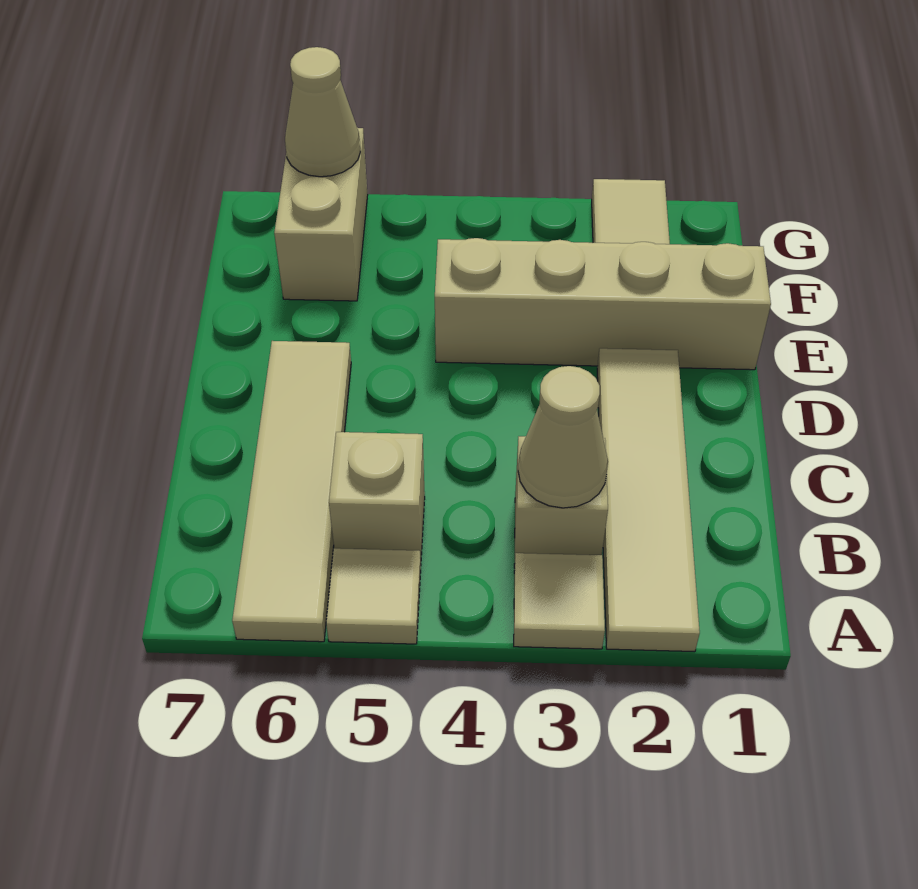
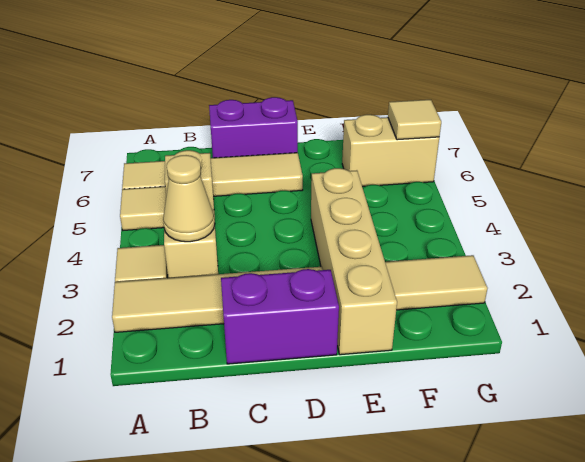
none -> purple brick C1:D1 level 1
none -> purple brick C7:D7 level 1
tan cone G6 level 2 -> tan tile G6 level 2

